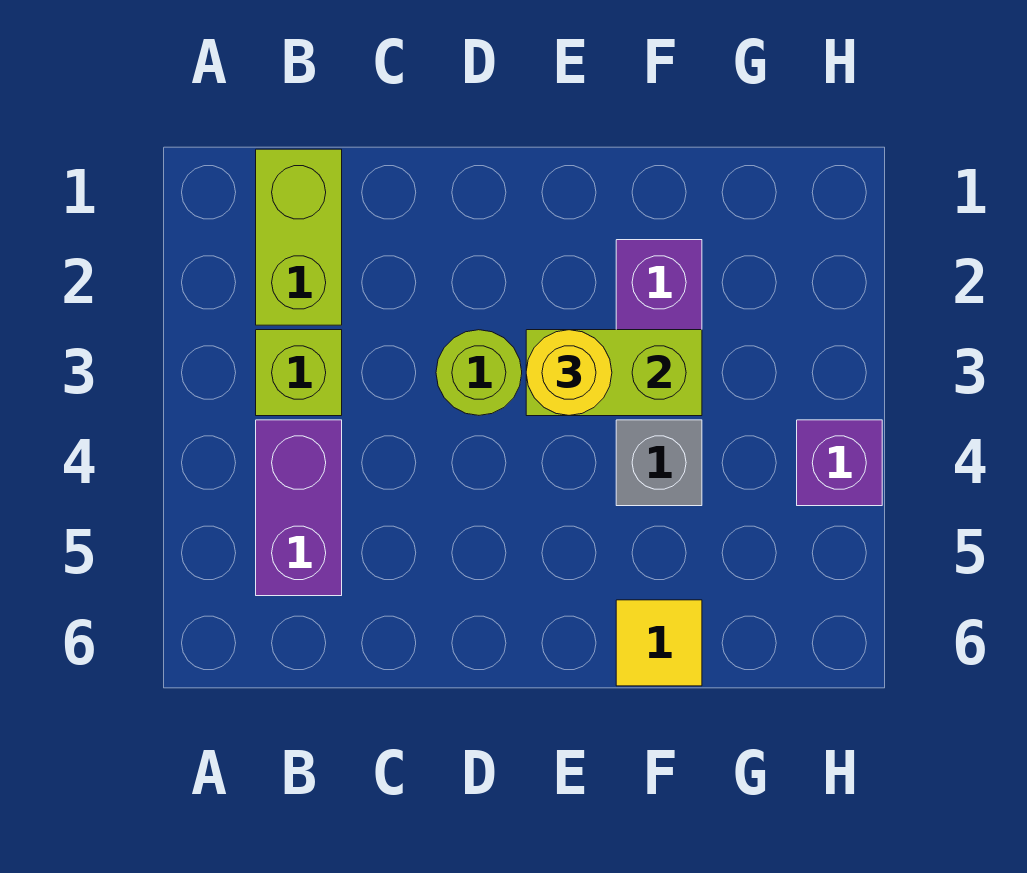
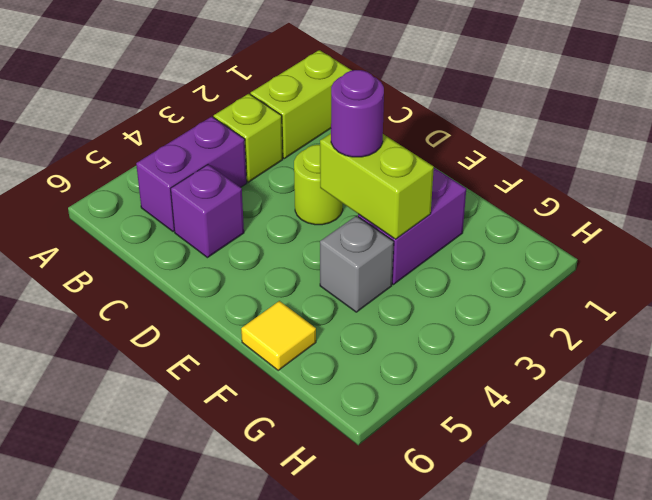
yellow round brick E3 level 3 -> purple round brick E3 level 3
purple brick H4 level 1 -> purple brick C5 level 1

